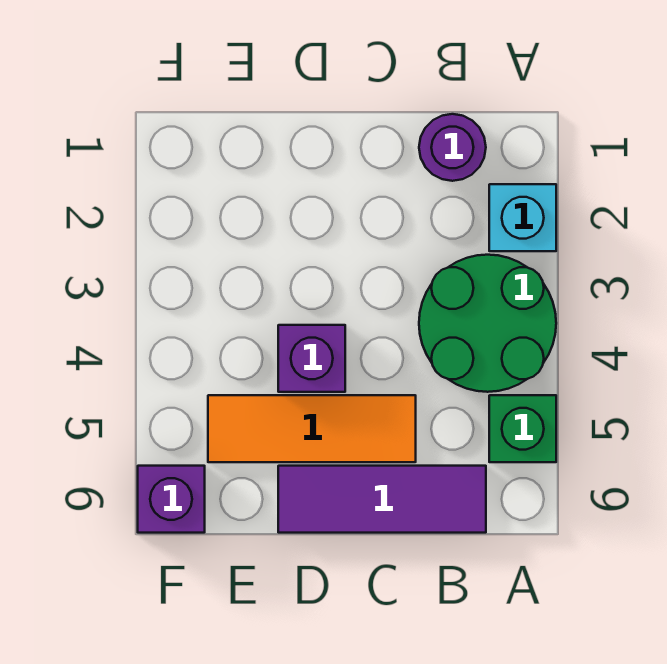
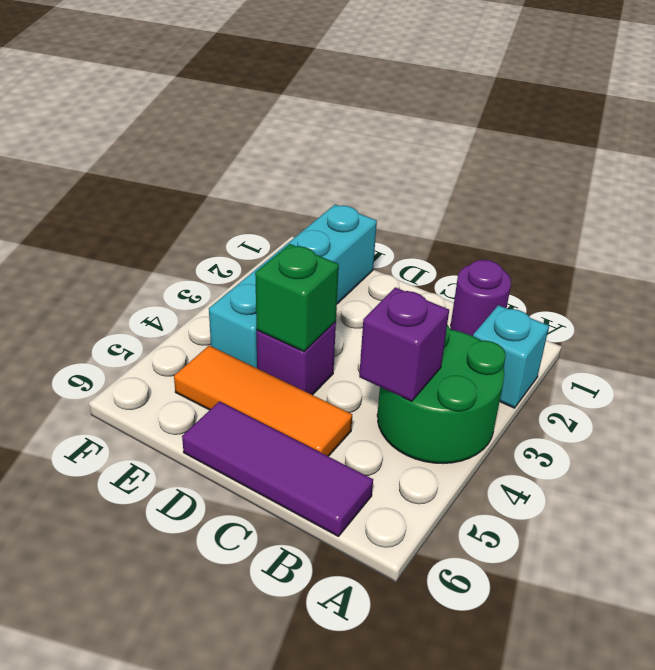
green brick A5 level 1 -> green brick D4 level 2
none -> cyan brick E1:E4 level 1
purple brick F6 level 1 -> purple brick B4 level 2

